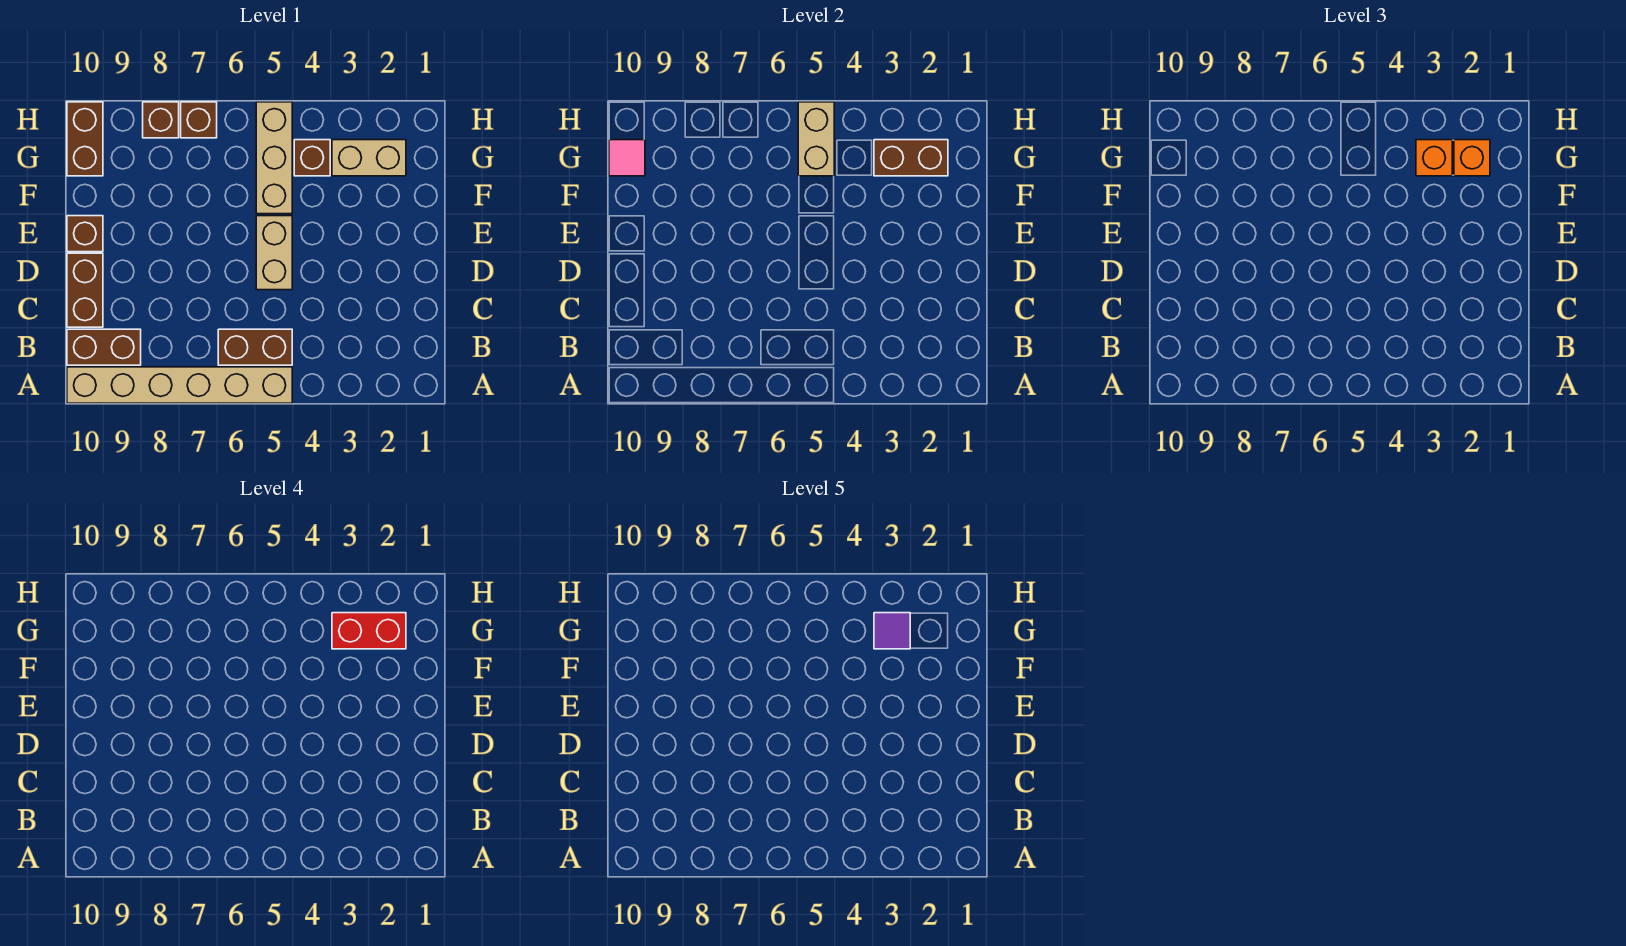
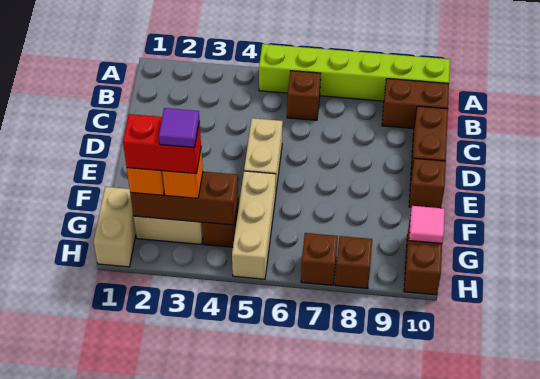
tan brick A5:A10 level 1 -> lime brick A5:A10 level 1
brown brick B5:B6 level 1 -> brown brick B6 level 1
brown brick G2:G3 level 2 -> brown brick G2:G4 level 2
tan brick G5:H5 level 2 -> tan brick G1:H1 level 1

